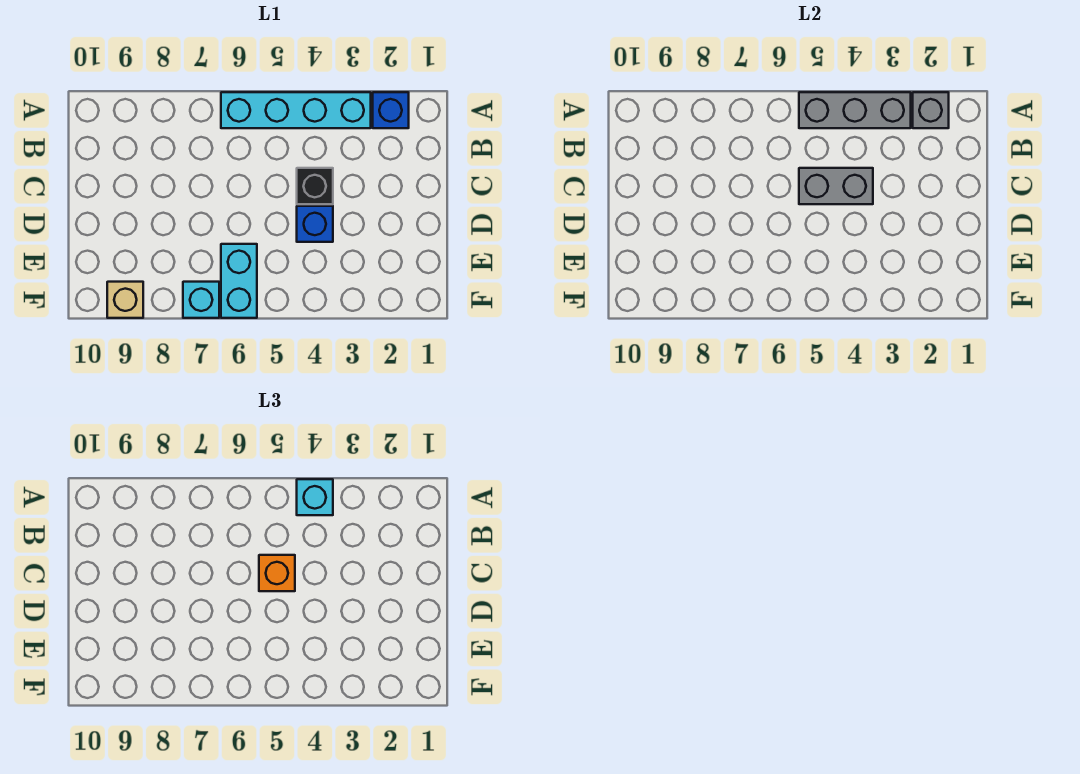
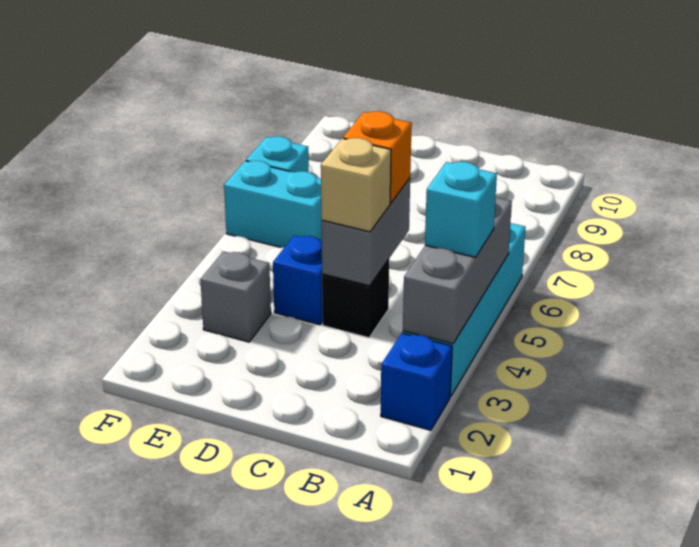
grey brick A2 level 2 -> grey brick E3 level 1
tan brick F9 level 1 -> tan brick C4 level 3

